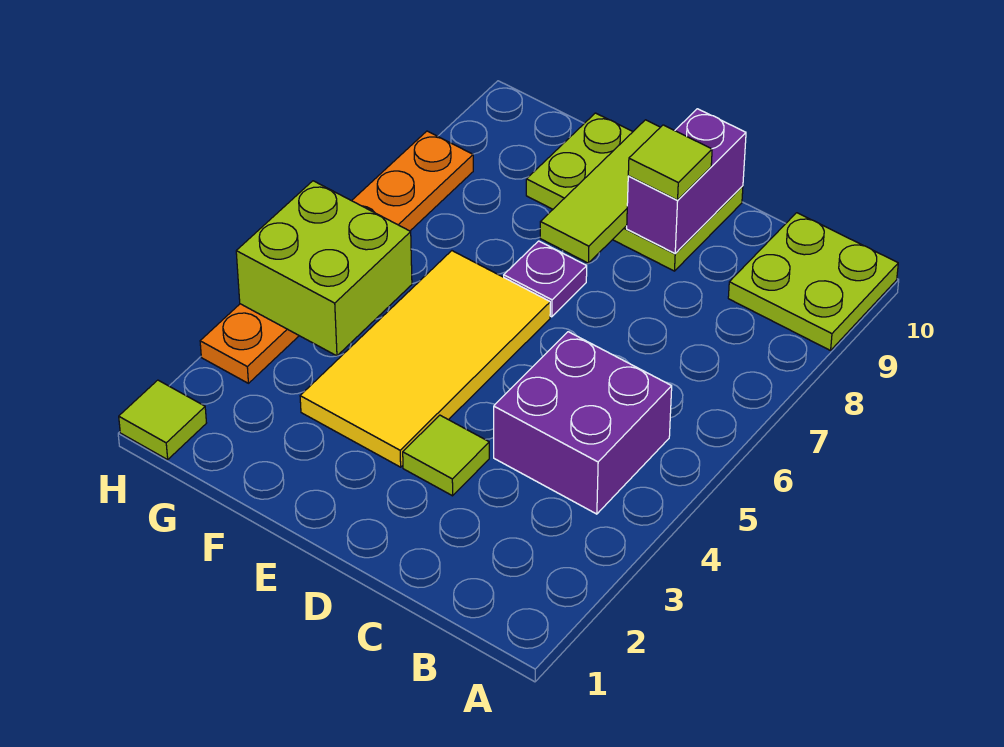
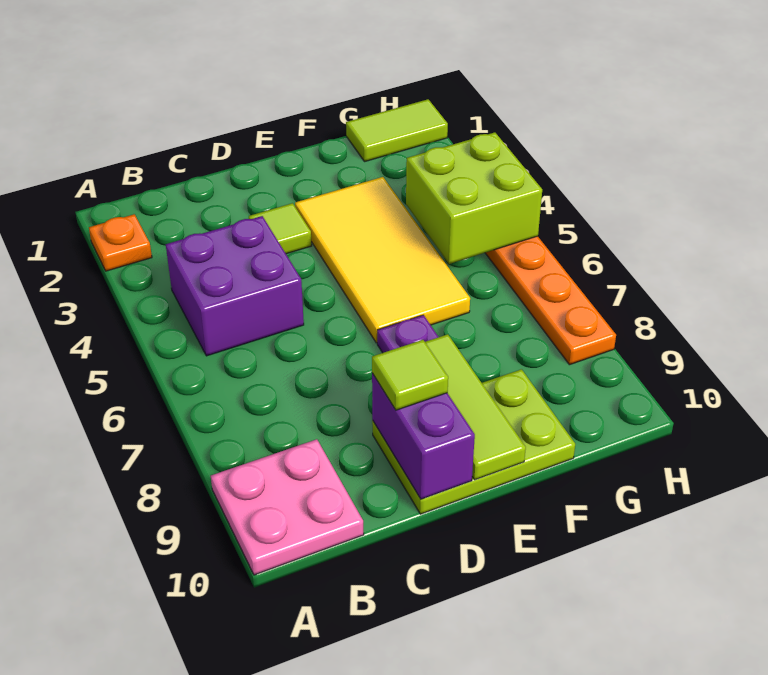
none -> orange plate A2 level 1
lime plate A9:B10 level 1 -> pink plate A9:B10 level 1
lime tile H1 level 1 -> lime tile G1:H1 level 1

